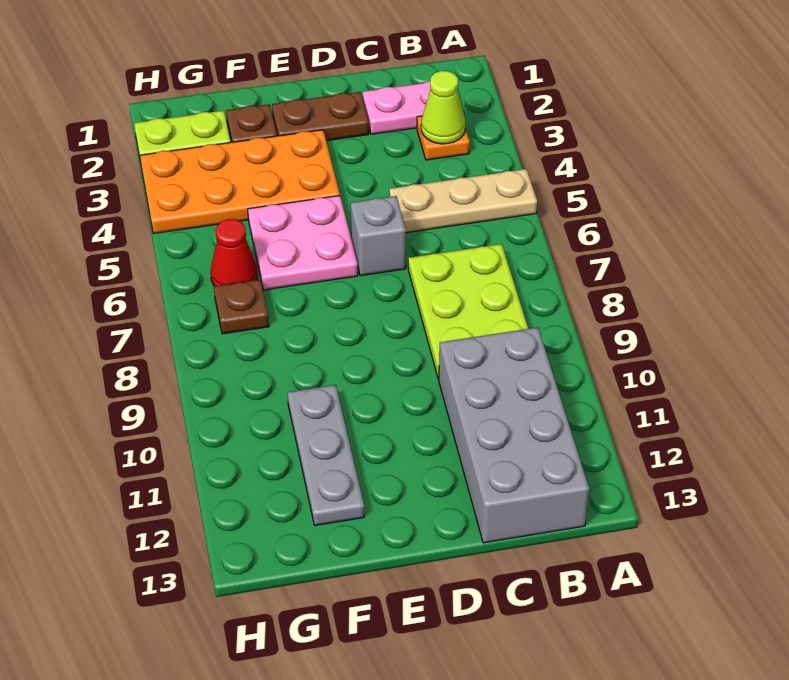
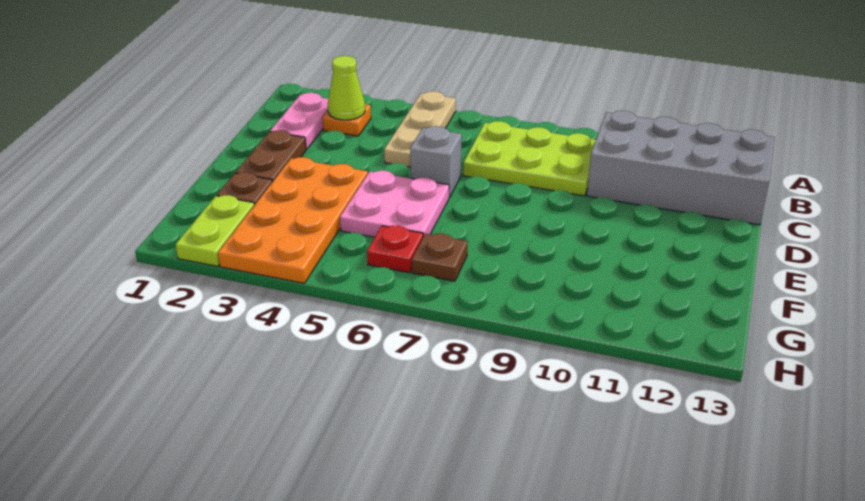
grey plate F10:F12 level 1 -> none
red cone G6 level 1 -> red plate G6 level 1

